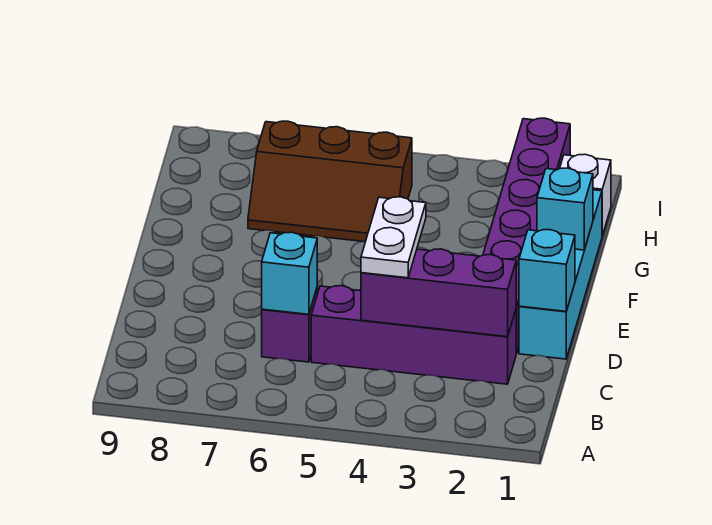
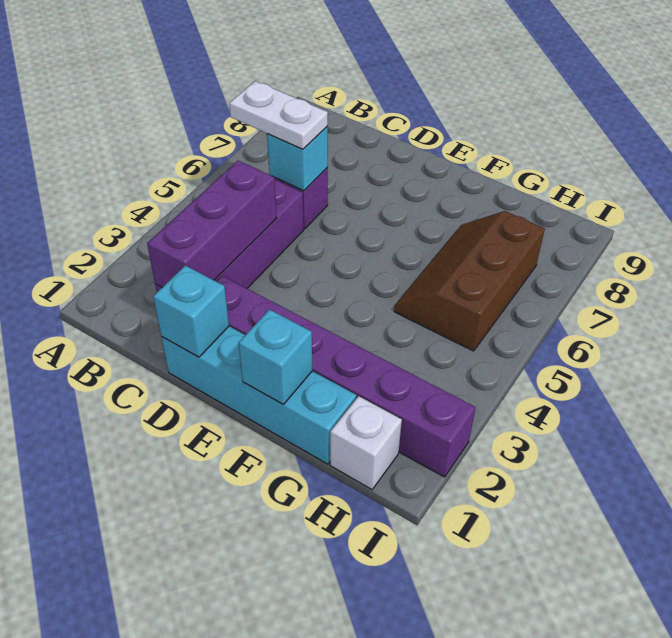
white plate C4:D4 level 3 -> white plate B6:C6 level 3

